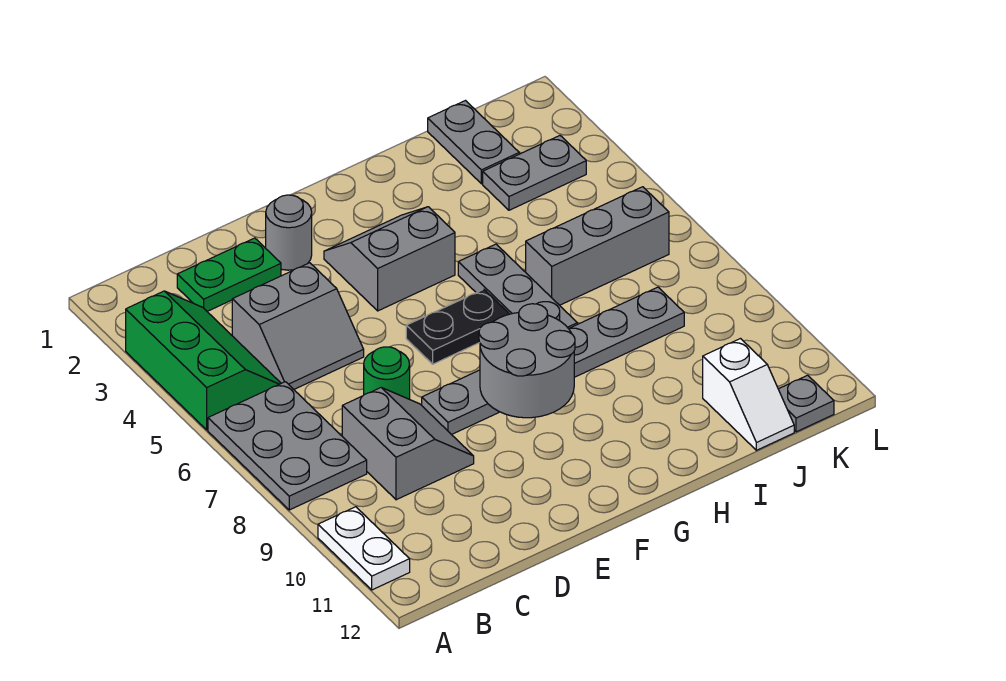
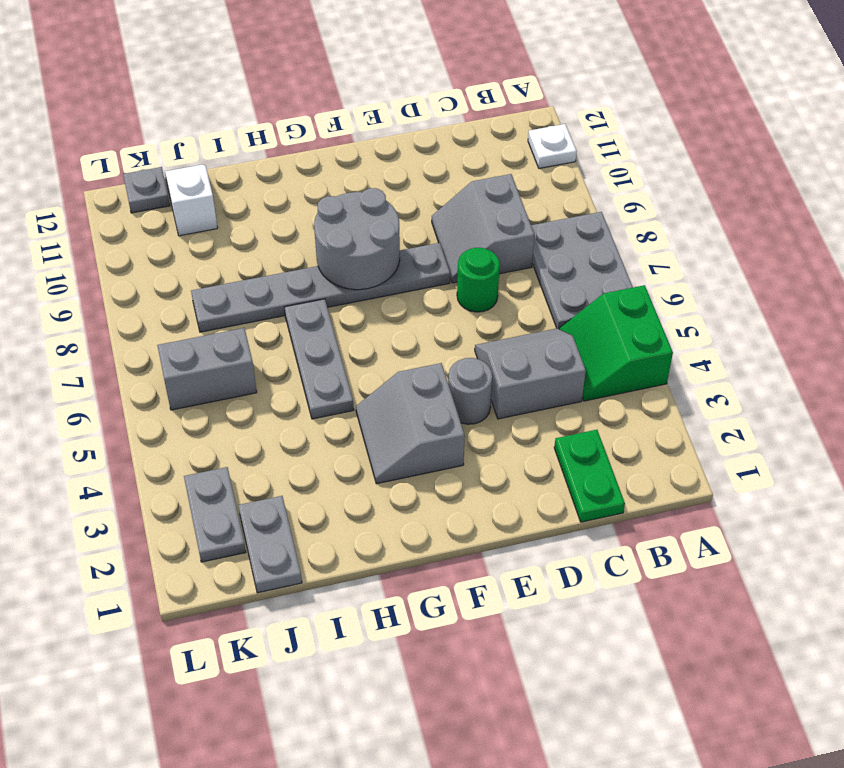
green slope A3:B5 level 1 top A -> green slope A4:B5 level 1 top A
white plate A10:A11 level 1 -> white plate A11 level 1
green plate C2:D2 level 1 -> green plate C1:C2 level 1
grey round brick E2 level 1 -> grey round brick E4 level 1
grey slope F3:G4 level 1 top 4 -> grey slope F3:G4 level 1 top F
black plate F6:G6 level 1 -> none
grey brick I6:K6 level 1 -> grey brick J6:K6 level 1
grey plate J3:K3 level 1 -> grey plate K2:K3 level 1

